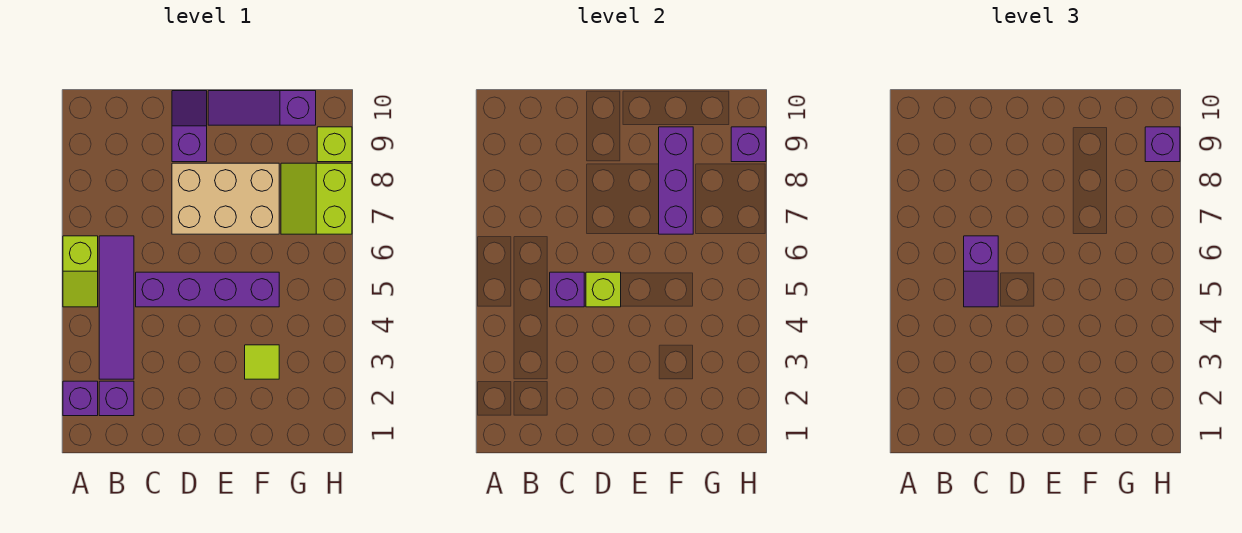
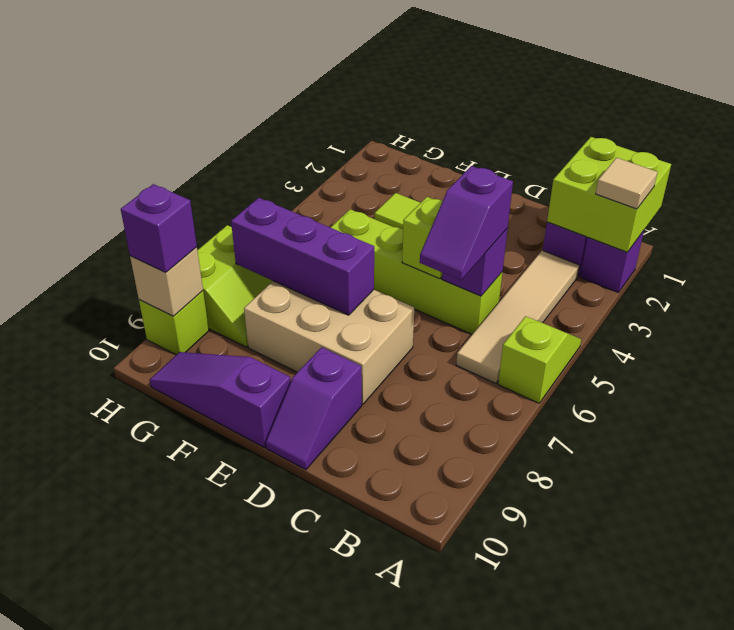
none -> lime brick A1:B2 level 2
none -> tan tile A2 level 3
purple tile B3:B6 level 1 -> tan tile B3:B6 level 1
purple brick C5:F5 level 1 -> lime brick C5:F5 level 1
purple slope C5:C6 level 3 top 6 -> purple slope C5:C6 level 3 top 5
purple slope E10:G10 level 1 top G -> purple slope E10:G10 level 1 top E
purple brick F7:F9 level 2 -> purple brick E7:G7 level 2
purple brick H9 level 2 -> tan brick H9 level 2

